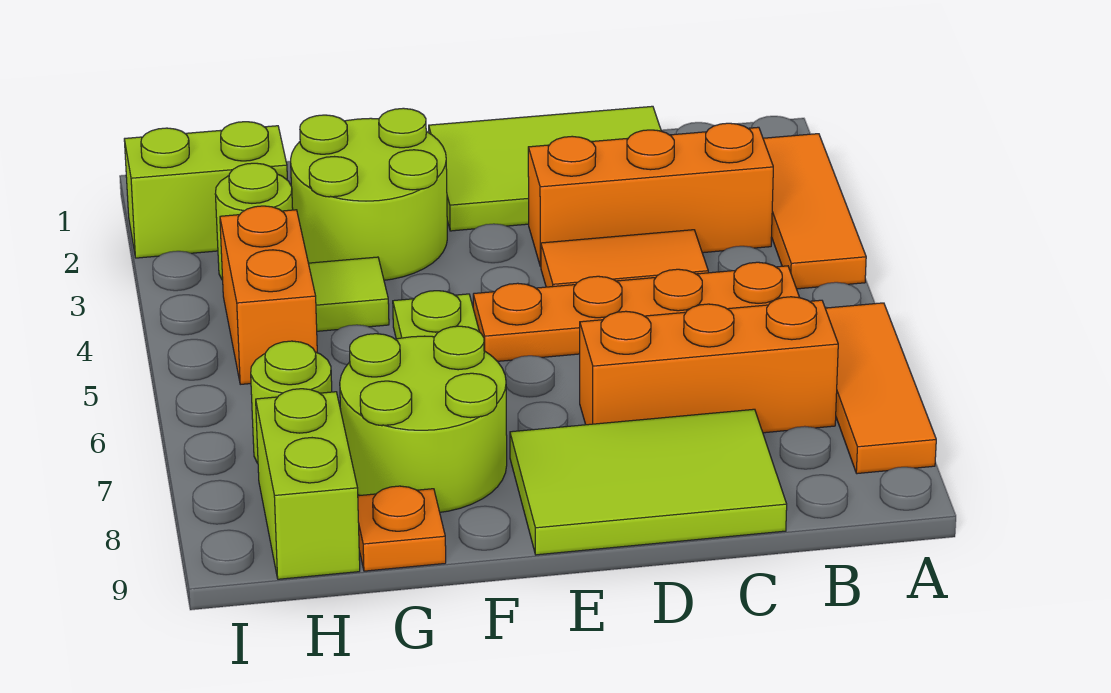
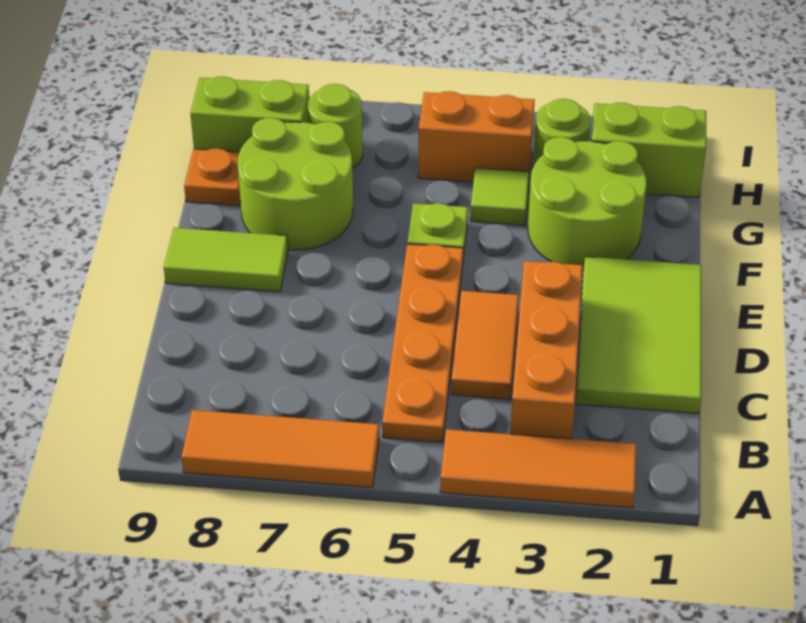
orange brick B7:D7 level 1 -> none
lime tile C8:E9 level 1 -> lime tile E8:E9 level 1
lime brick H2:I2 level 1 -> lime brick H1:H2 level 1

